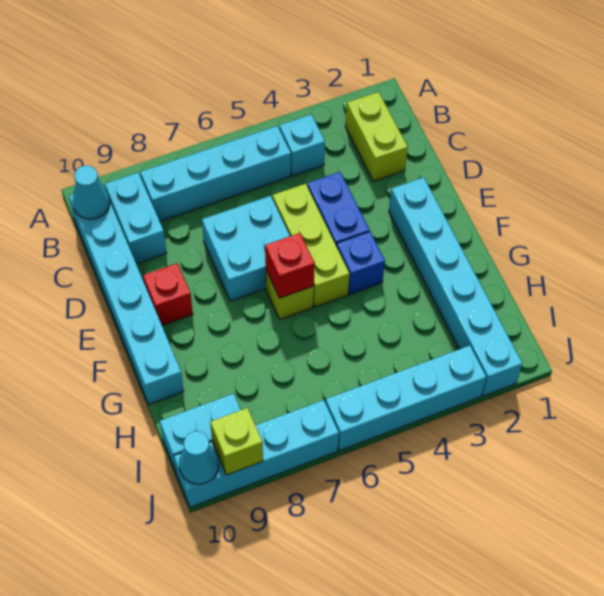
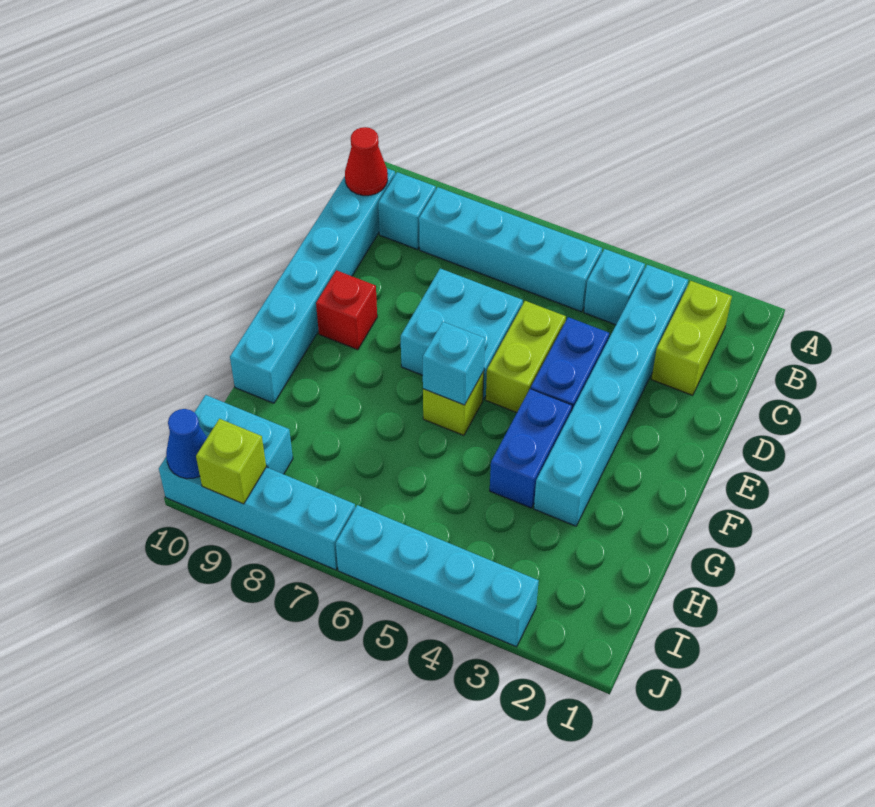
cyan brick B9:C9 level 1 -> cyan brick B9 level 1
cyan cone B10 level 2 -> red cone B10 level 2
lime brick D5:F5 level 1 -> lime brick D5:E5 level 1
cyan brick E2:J2 level 1 -> cyan brick B3:G3 level 1
blue brick F4 level 1 -> blue brick F4:G4 level 1
red brick F6 level 2 -> cyan brick F6 level 2
cyan cone J10 level 2 -> blue cone J10 level 2

